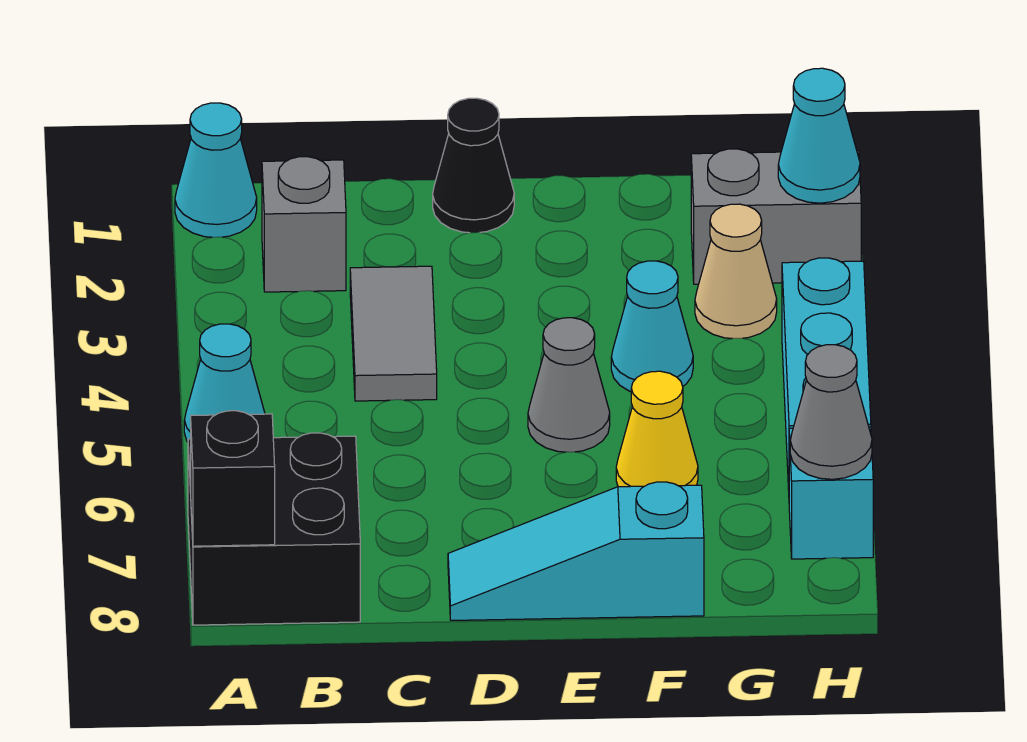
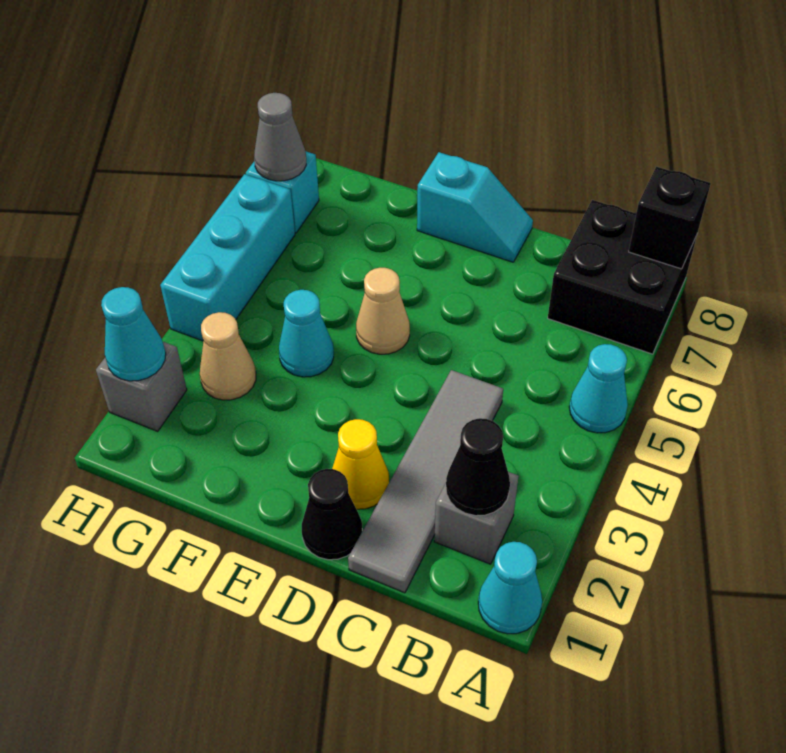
none -> black cone B2 level 2
grey tile C3:C4 level 1 -> grey tile C1:C4 level 1
cyan slope D8:F8 level 1 top F -> cyan slope D8:E8 level 1 top E
grey cone E5 level 1 -> tan cone E5 level 1
yellow cone F6 level 1 -> yellow cone D2 level 1
grey brick G2:H2 level 1 -> grey brick H2 level 1

